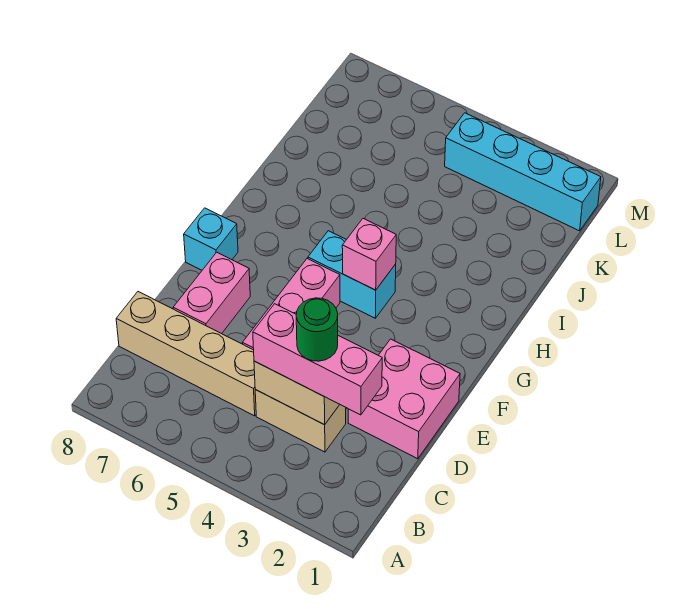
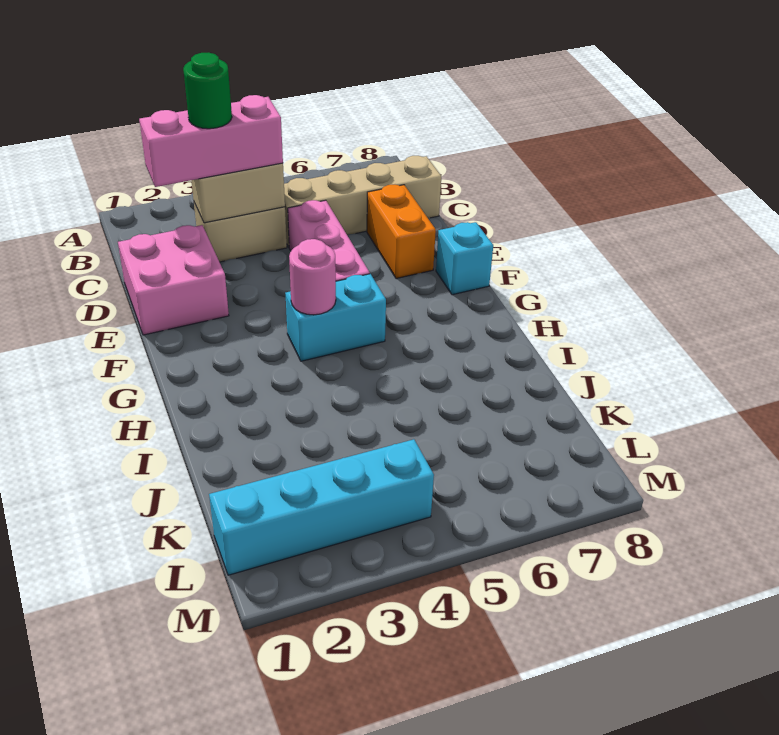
pink brick D7:E7 level 1 -> orange brick D7:E7 level 1
pink brick G4 level 2 -> pink round brick G4 level 2

